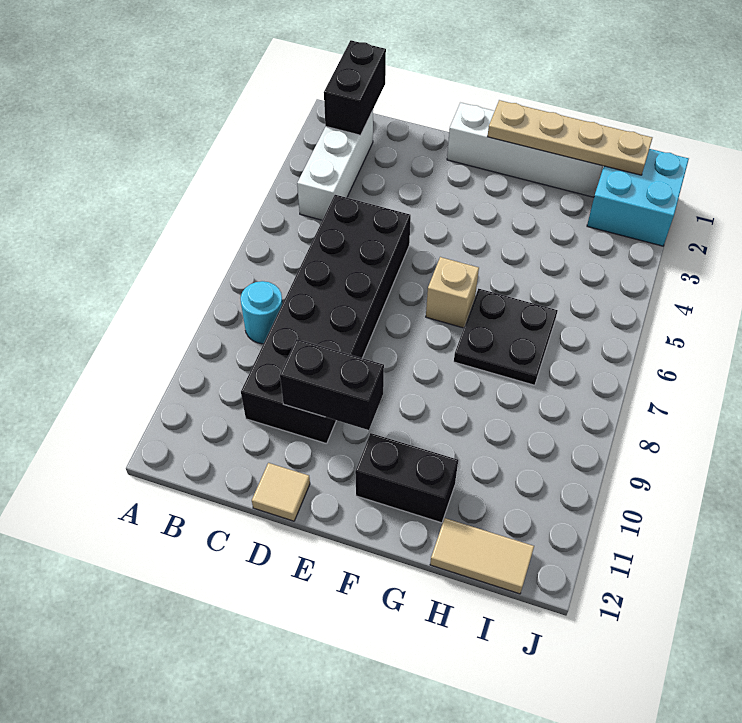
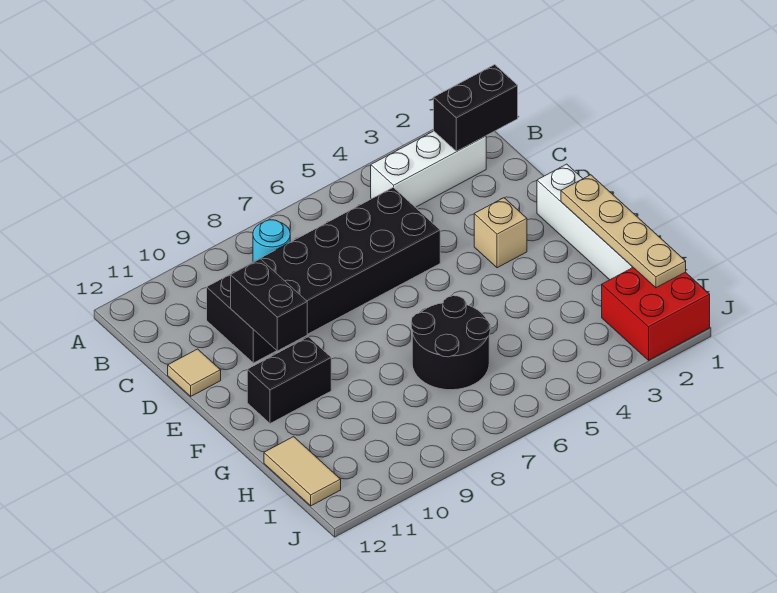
tan brick F6 level 1 -> tan brick E3 level 1
black brick F11:G11 level 1 -> black brick F10:F11 level 1
black plate G6:H7 level 1 -> black round brick G6:H7 level 1
cyan brick I1:J2 level 1 -> red brick I1:J2 level 1

